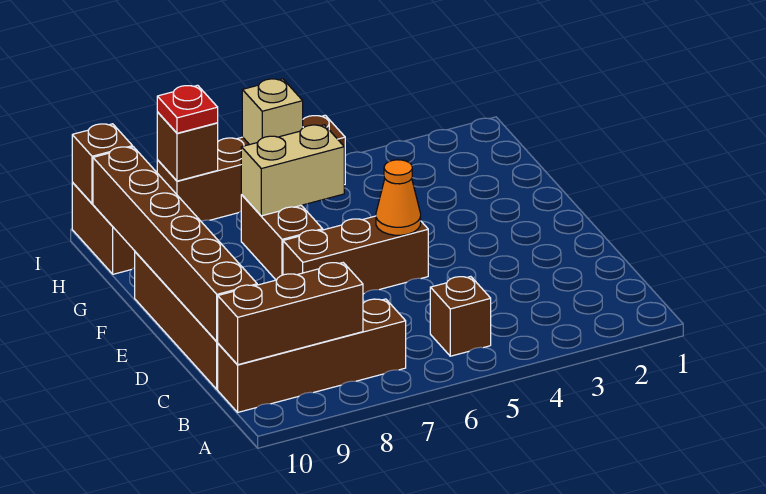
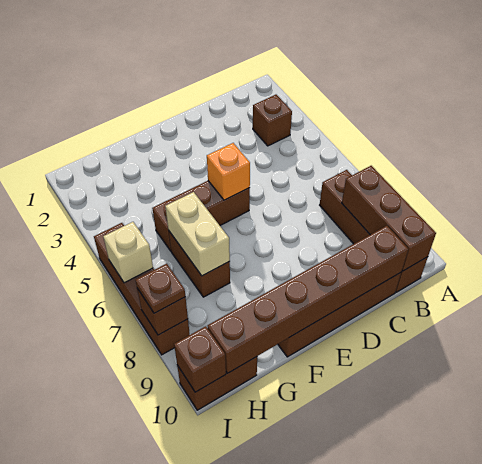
brown brick B5 level 1 -> brown brick B3 level 1
brown brick E5:E7 level 1 -> brown brick E5:G5 level 1
orange cone E5 level 2 -> orange brick E5 level 2
brown brick F7:G7 level 1 -> brown brick G6:G7 level 1
red plate I8 level 3 -> brown plate I8 level 3

